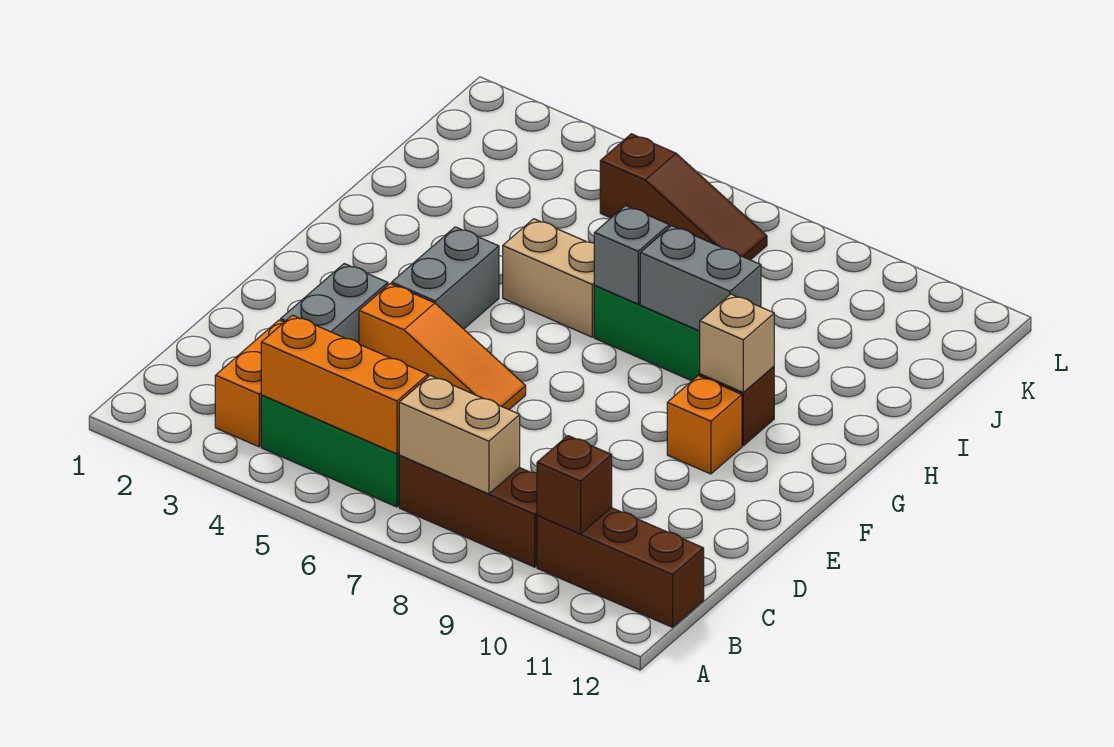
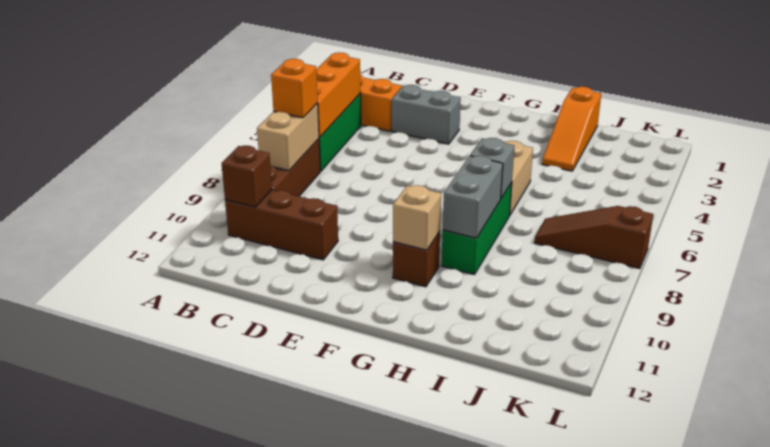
brown brick B10:B12 level 1 -> brown brick B10:D10 level 1
orange slope E4:E6 level 1 top 4 -> orange slope I1:I3 level 1 top 1
grey brick F4:G4 level 1 -> none
orange brick F10 level 1 -> orange brick B7 level 3
brown slope K5:K7 level 1 top 5 -> brown slope J7:L7 level 1 top L

